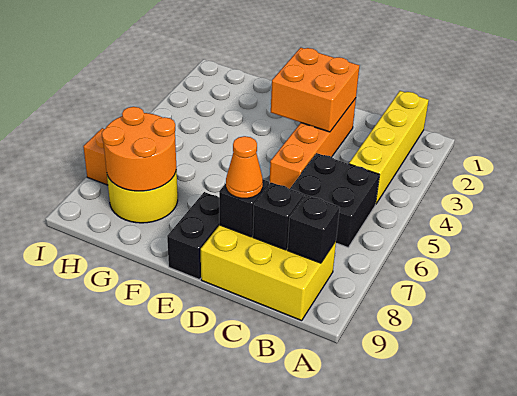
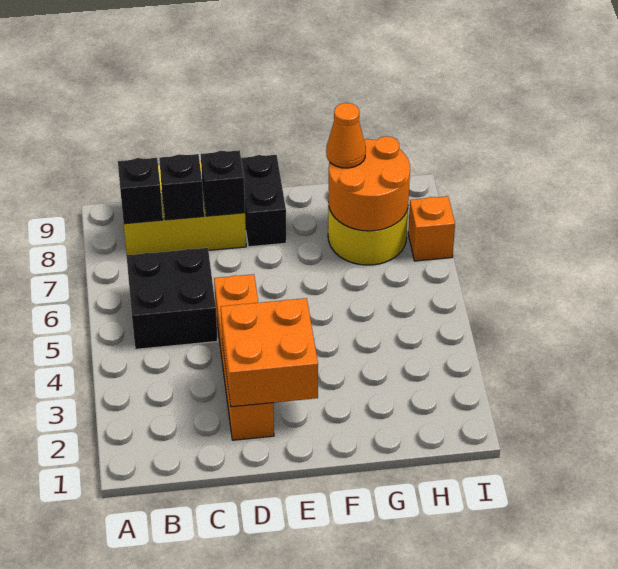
yellow brick B1:B4 level 1 -> none
orange cone D8 level 3 -> orange cone G8 level 3

